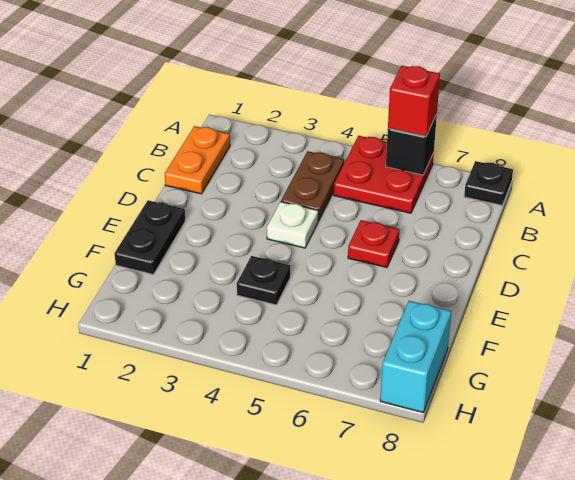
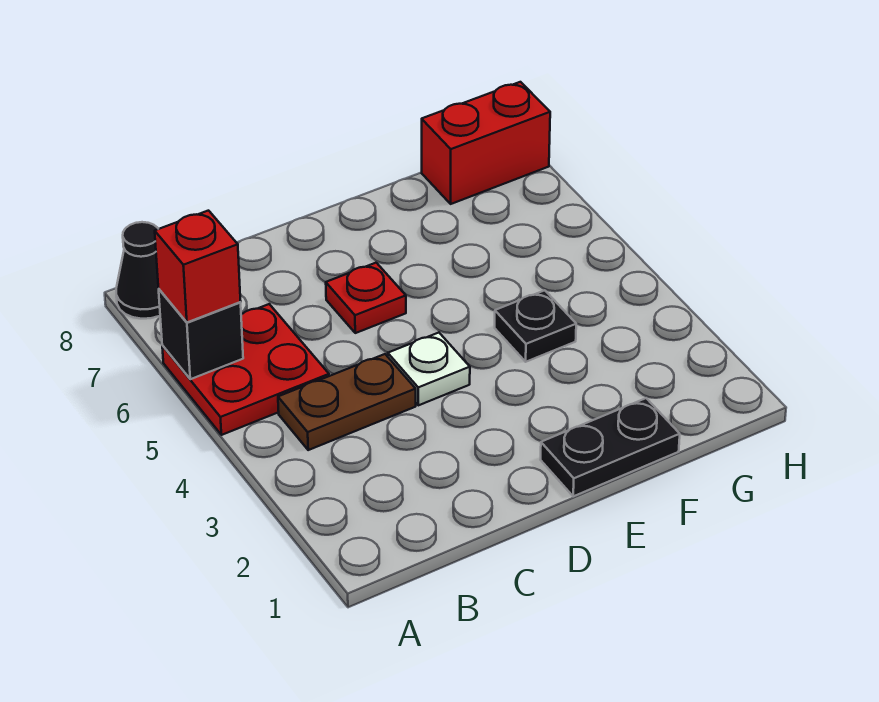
black plate A8 level 1 -> black cone A8 level 1
orange plate B1:C1 level 1 -> none
cyan brick G8:H8 level 1 -> red brick G8:H8 level 1

